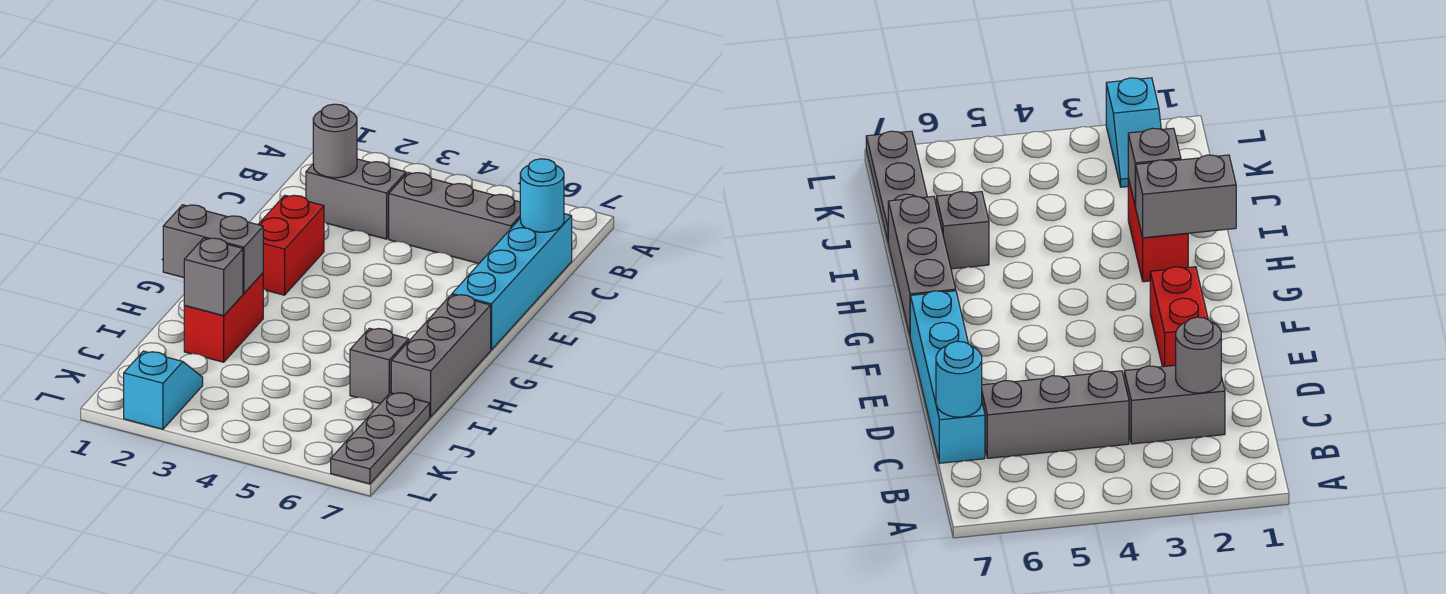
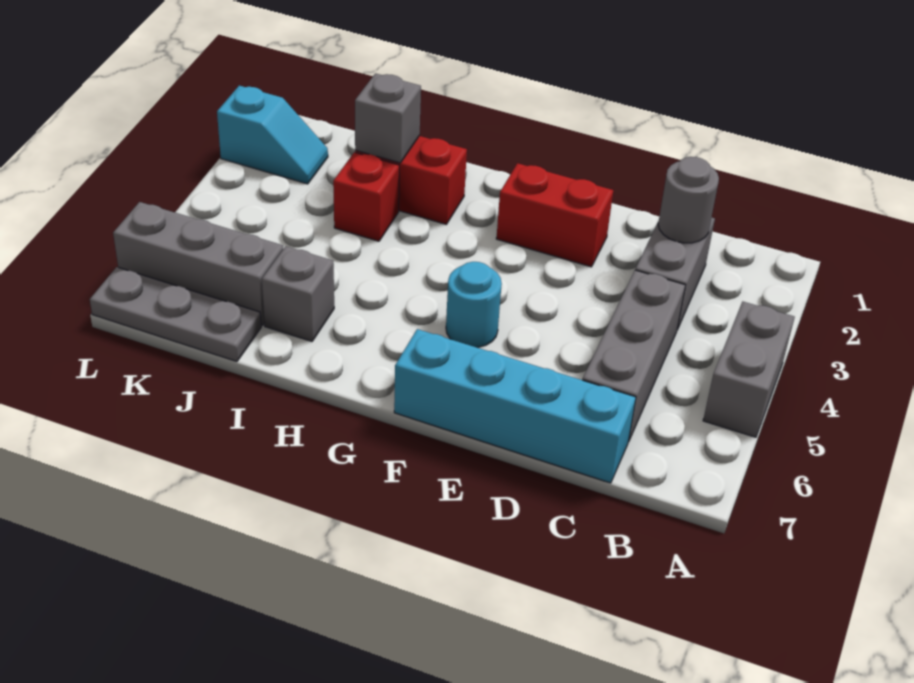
cyan round brick C7 level 2 -> cyan round brick F5 level 1
grey brick G7:I7 level 1 -> grey brick J6:L6 level 1
grey brick H1:H2 level 2 -> grey brick A4:A5 level 1
none -> red brick I3 level 1

